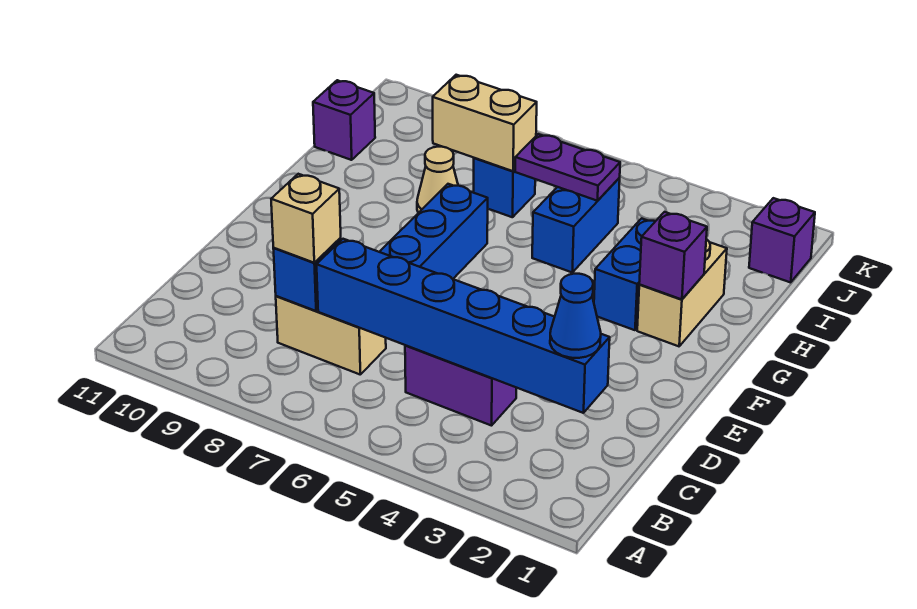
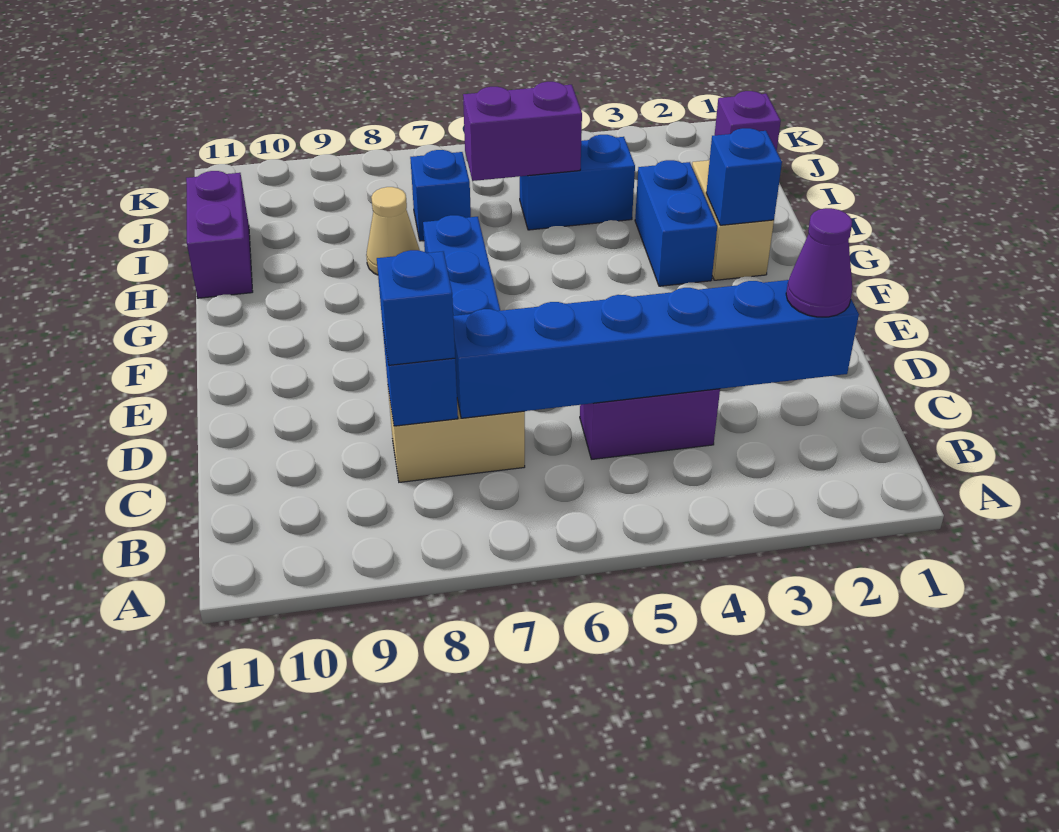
blue cone C2 level 3 -> purple cone C2 level 3
tan brick C8 level 3 -> blue brick C8 level 3
purple brick G2 level 2 -> blue brick G2 level 2
blue brick H5:I5 level 1 -> blue brick I4:I5 level 1
purple plate I5:I6 level 2 -> purple brick I5:I6 level 2
tan brick I7:I8 level 2 -> none
purple brick I11 level 1 -> purple brick H11:I11 level 1

